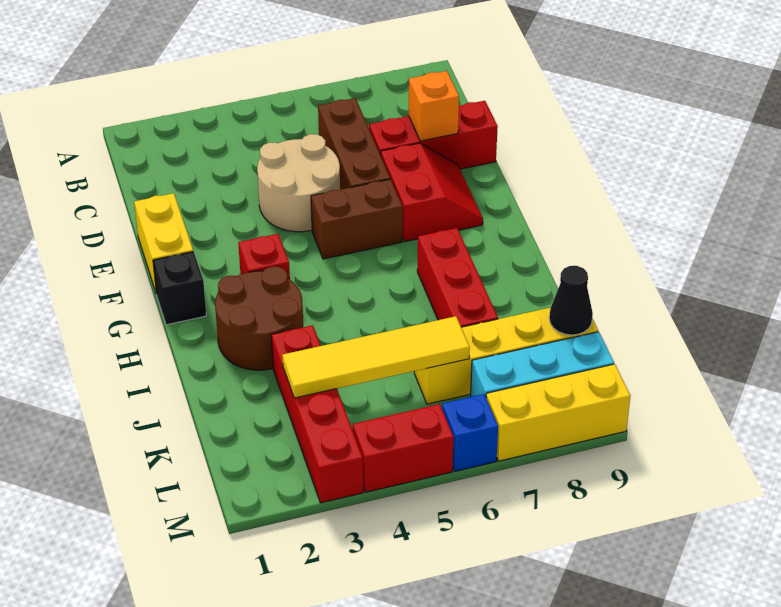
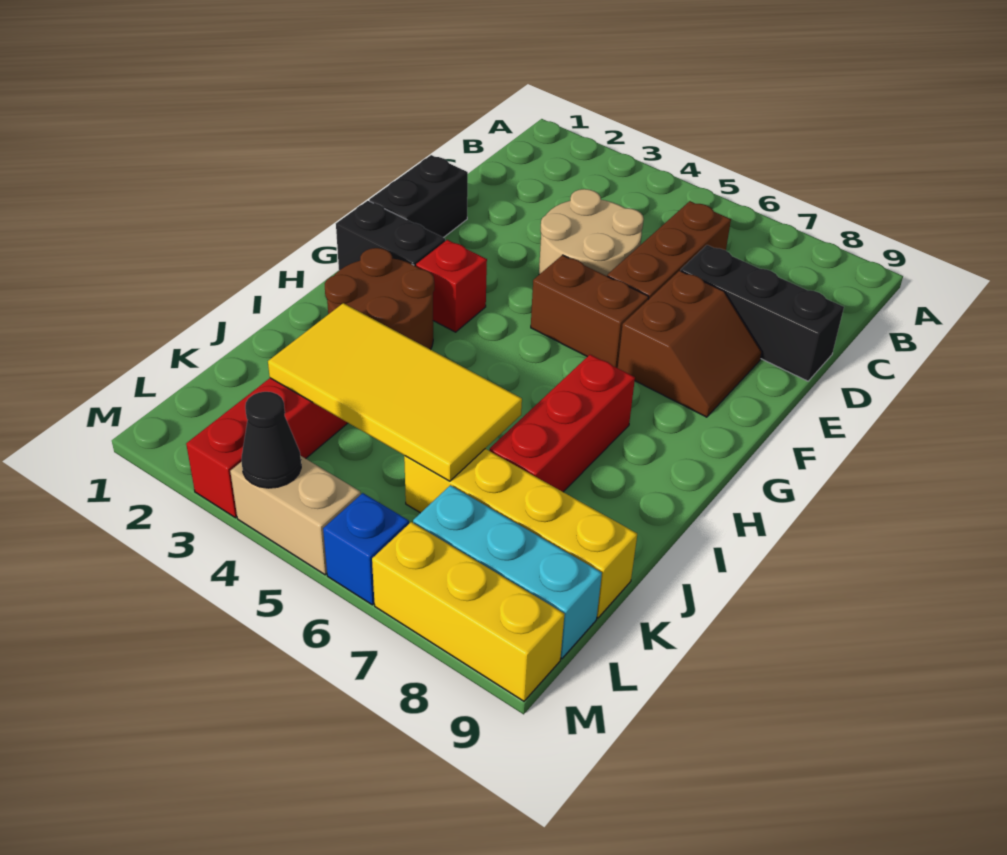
red brick D7:D9 level 1 -> black brick D7:D9 level 1
orange brick D8 level 2 -> none
yellow brick E1:F1 level 1 -> black brick E1:F1 level 1
red slope E7:F8 level 1 top 7 -> brown slope E7:F8 level 1 top 7
black brick G1 level 1 -> black brick G1:G2 level 1
yellow tile K3:K6 level 2 -> yellow tile J3:K6 level 2
black cone K9 level 2 -> black cone M4 level 2
red brick M4:M5 level 1 -> tan brick M4:M5 level 1

